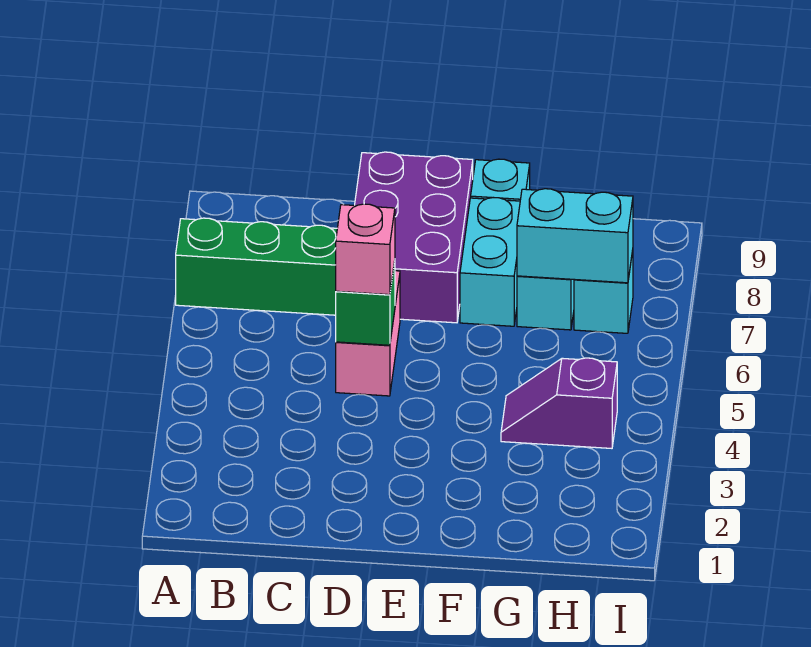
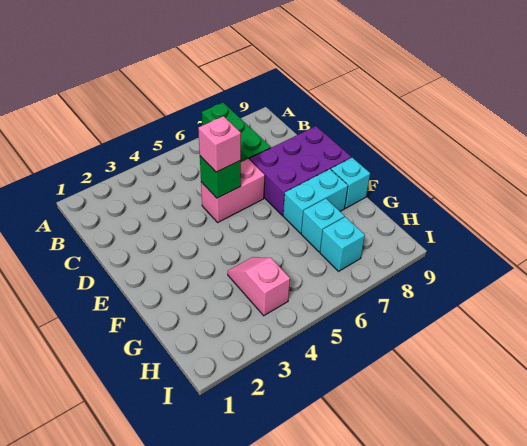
purple slope G4:H4 level 1 top H -> pink slope G4:H4 level 1 top H
cyan brick G7:H7 level 2 -> none

